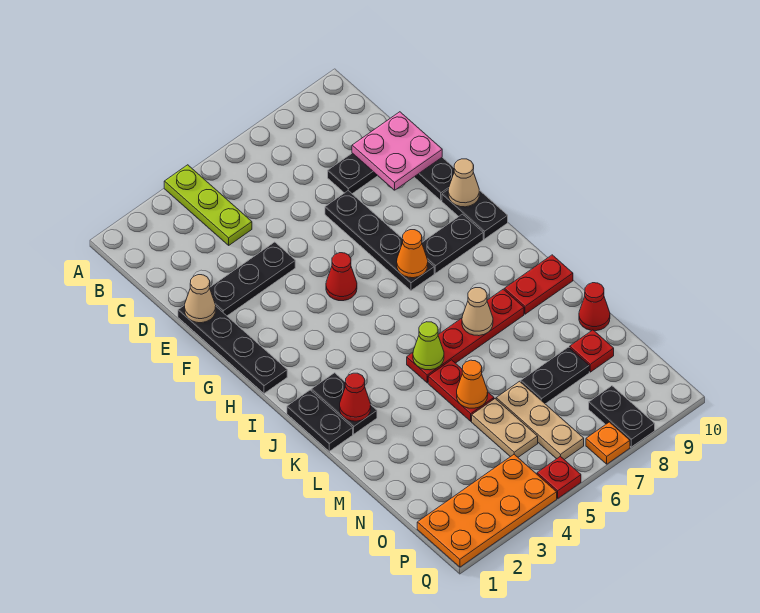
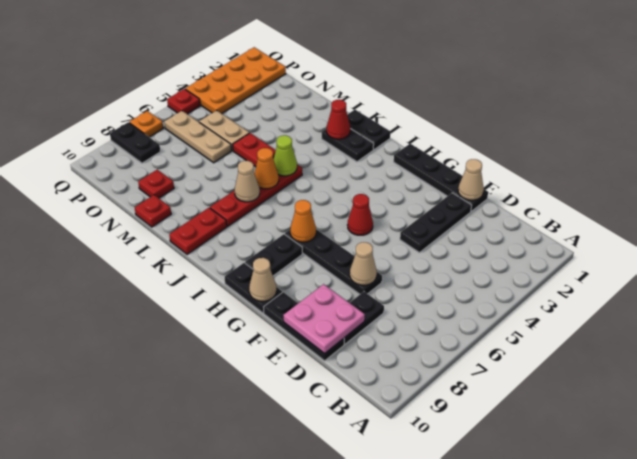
lime plate A4:C4 level 1 -> none
none -> tan cone E7 level 2
orange cone M5 level 2 -> orange cone K6 level 2
red cone M10 level 1 -> red plate M10 level 1
black plate N7:N8 level 1 -> none

